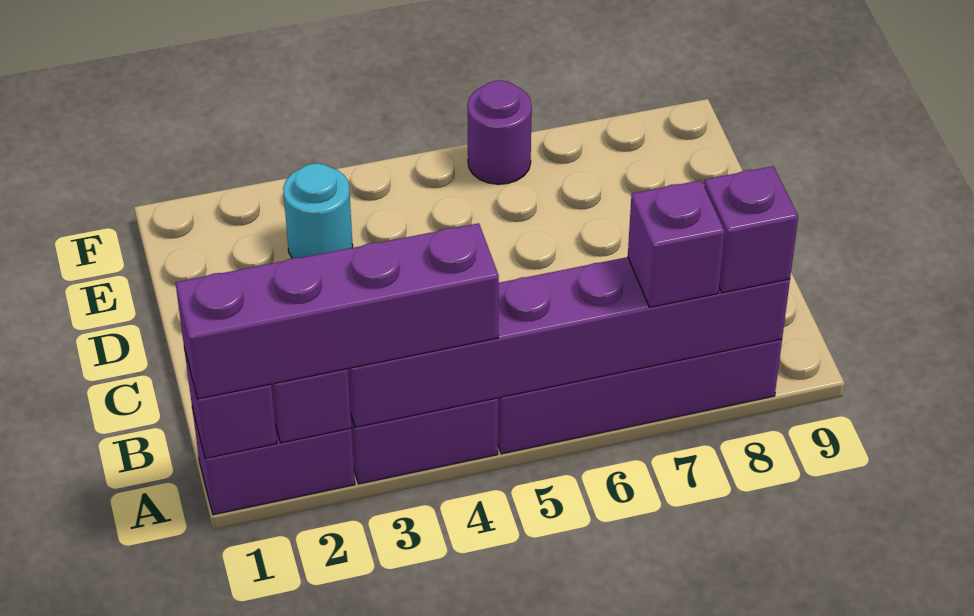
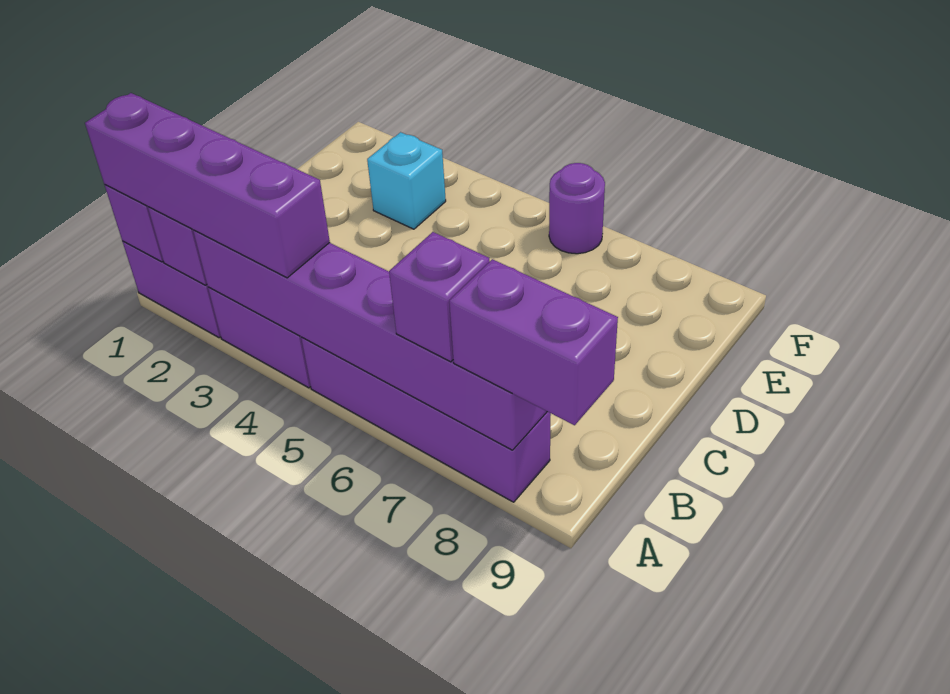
purple brick A8 level 3 -> purple brick A8:A9 level 3
cyan round brick E3 level 1 -> cyan brick E3 level 1

